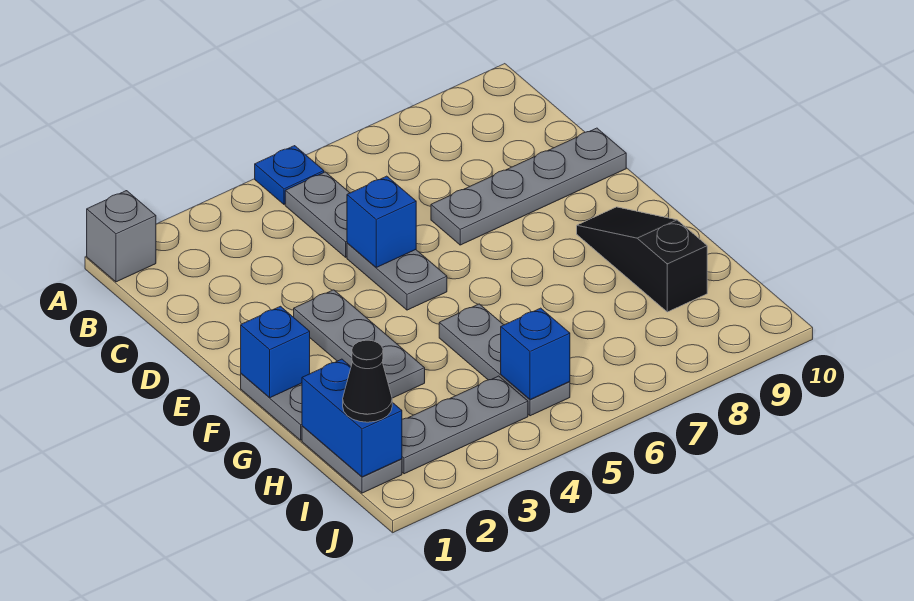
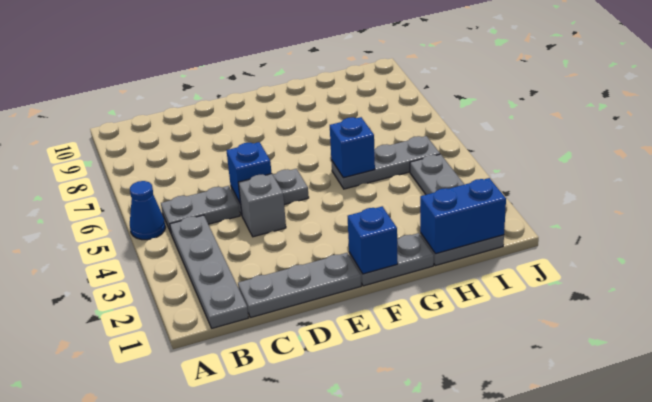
grey brick A1 level 1 -> grey brick D4 level 1
blue plate A5 level 1 -> blue cone A5 level 1
grey plate D7:D10 level 1 -> grey plate B1:B4 level 1
grey plate E3:G3 level 1 -> grey plate C1:E1 level 1
black slope F9:H9 level 1 top H -> none
black cone I1 level 3 -> none
blue brick I5 level 2 -> blue brick G5 level 2

